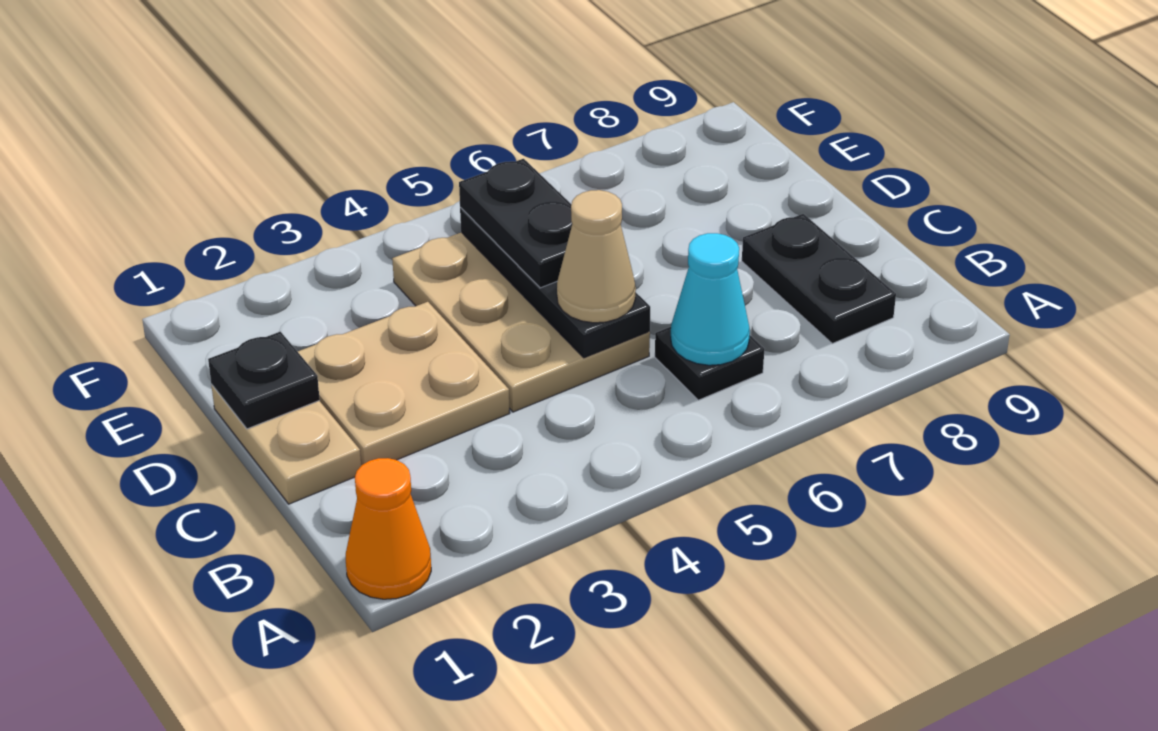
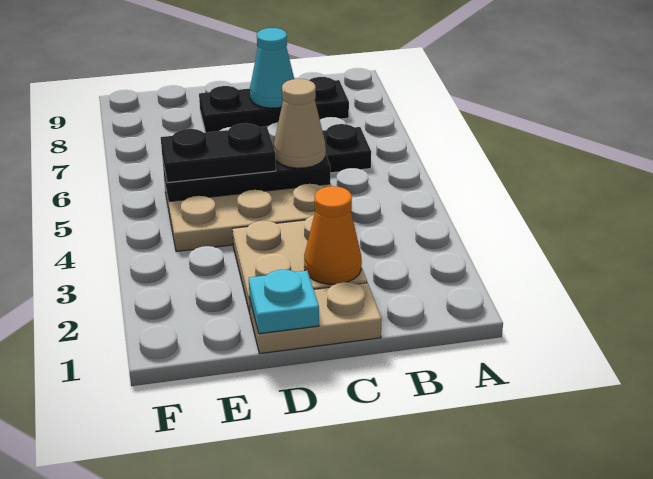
orange cone A1 level 1 -> orange cone C2 level 2
cyan cone B6 level 2 -> cyan cone C8 level 2
black plate B8:C8 level 1 -> black plate B8:D8 level 1
black plate D1 level 2 -> cyan plate D1 level 2

